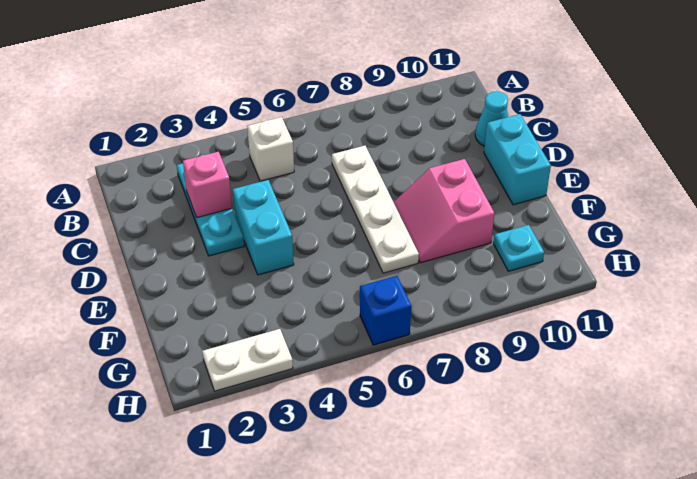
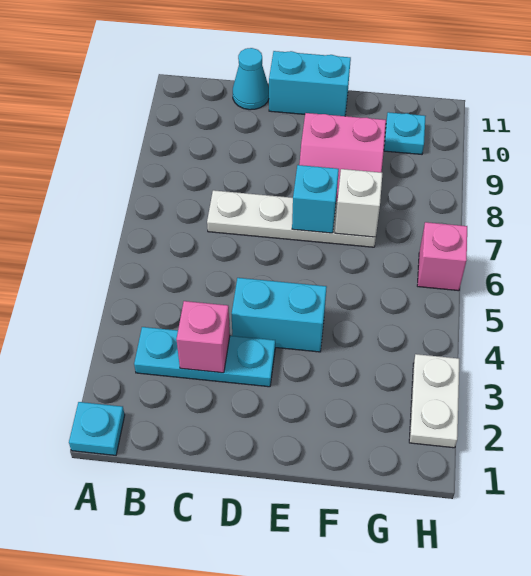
none -> cyan plate A1 level 1
white brick B5 level 1 -> white brick F7 level 2
none -> cyan brick E7 level 2
blue brick H6 level 1 -> pink brick H6 level 1

